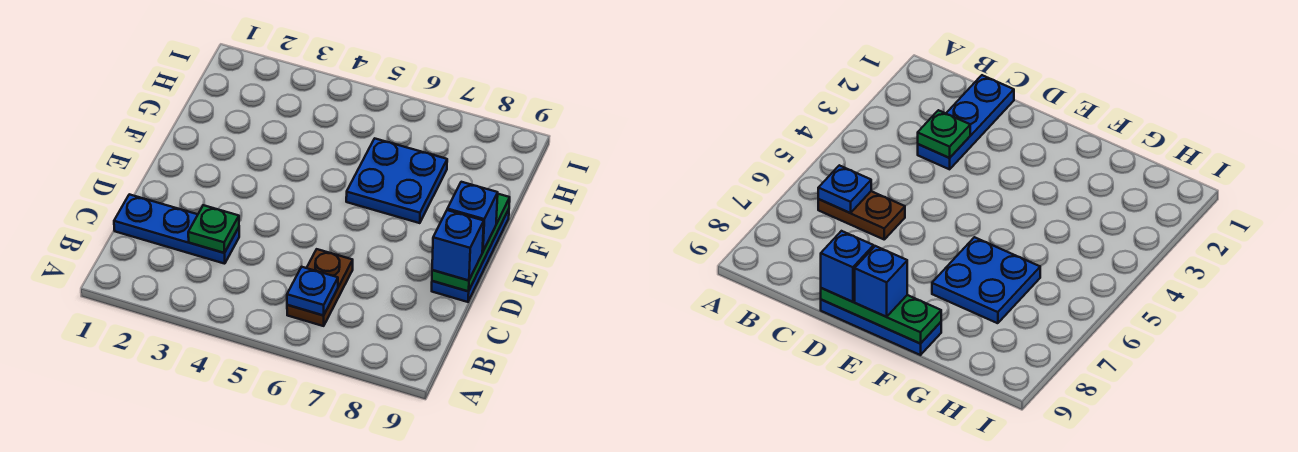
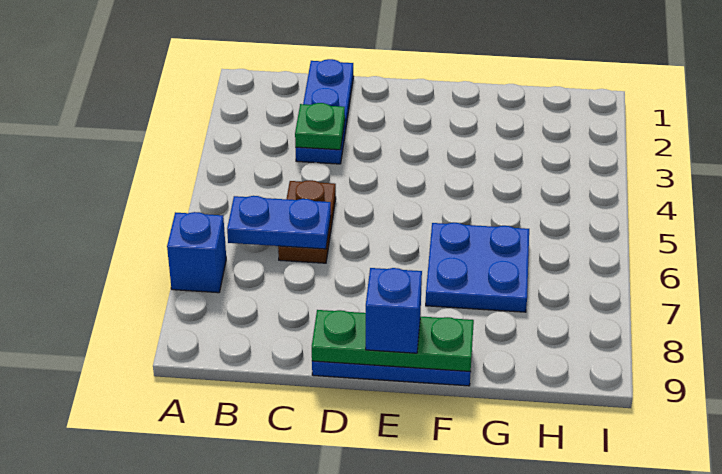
brown plate B6:C6 level 1 -> brown plate C5:C6 level 1
blue plate B6 level 2 -> blue plate B6:C6 level 2
blue brick D9 level 3 -> blue brick A7 level 1

